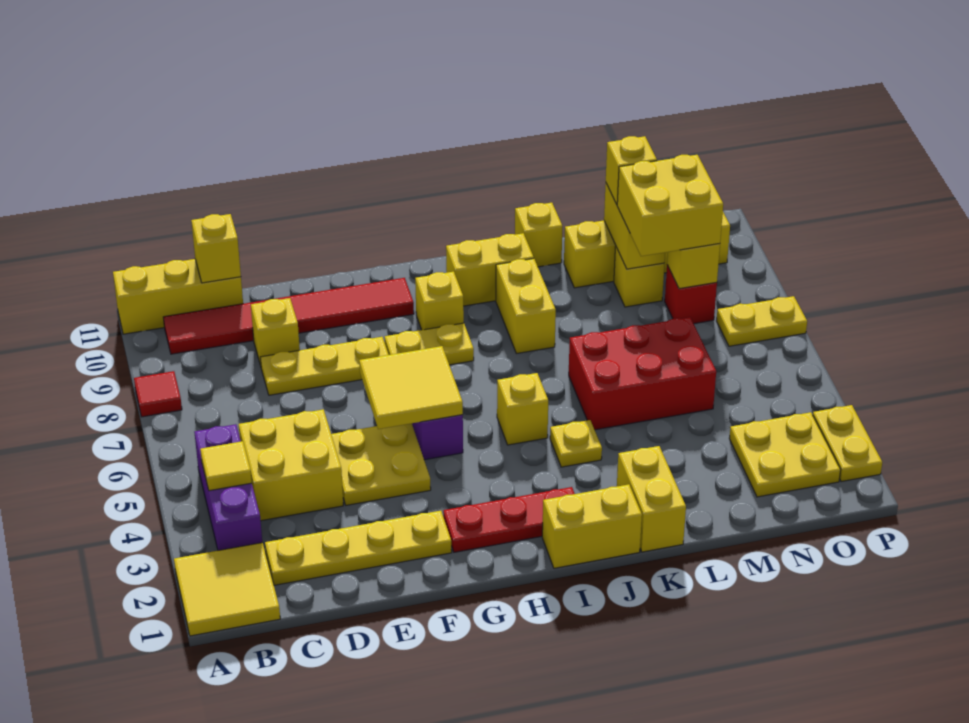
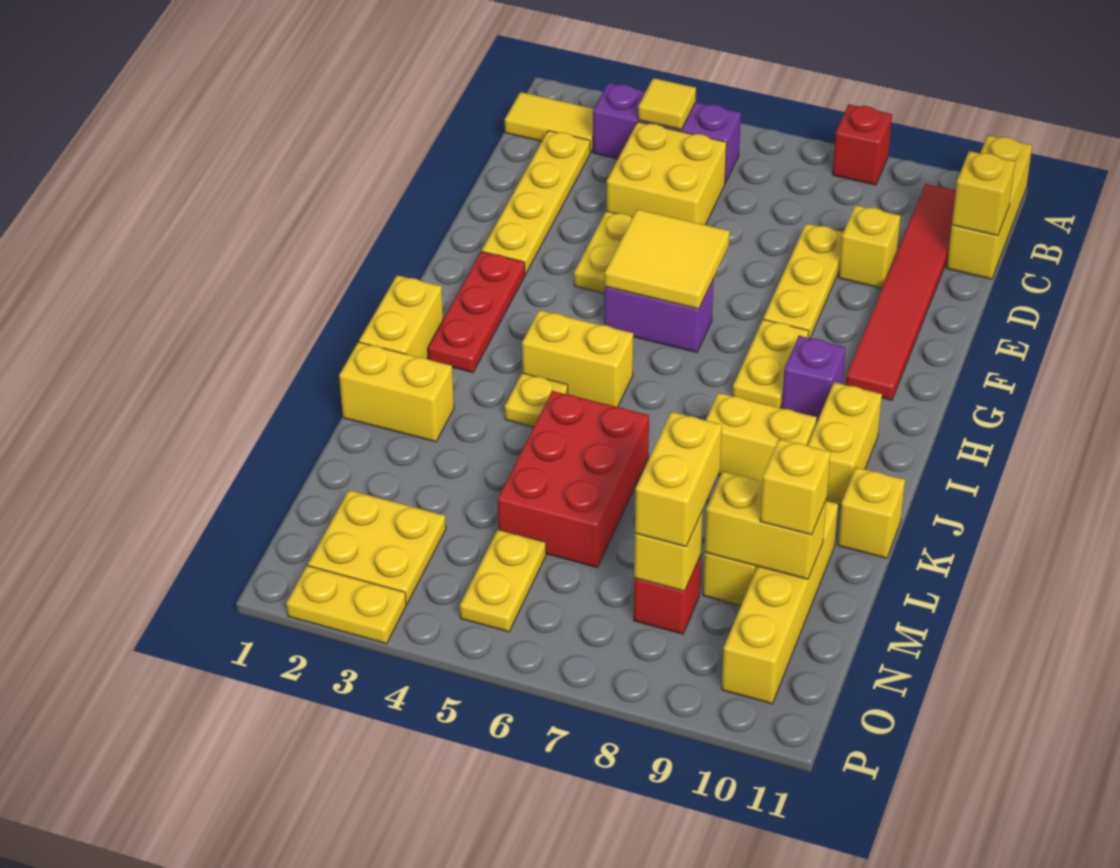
yellow tile A1:B2 level 1 -> yellow tile B1:B2 level 1
red tile A8 level 1 -> red brick A8 level 1
yellow brick H9 level 1 -> purple brick H9 level 1
yellow brick I5 level 1 -> yellow brick I4:I5 level 1
yellow brick M8:N9 level 3 -> yellow brick M8:N8 level 3
yellow plate O7:P7 level 1 -> yellow plate N5:O5 level 1

